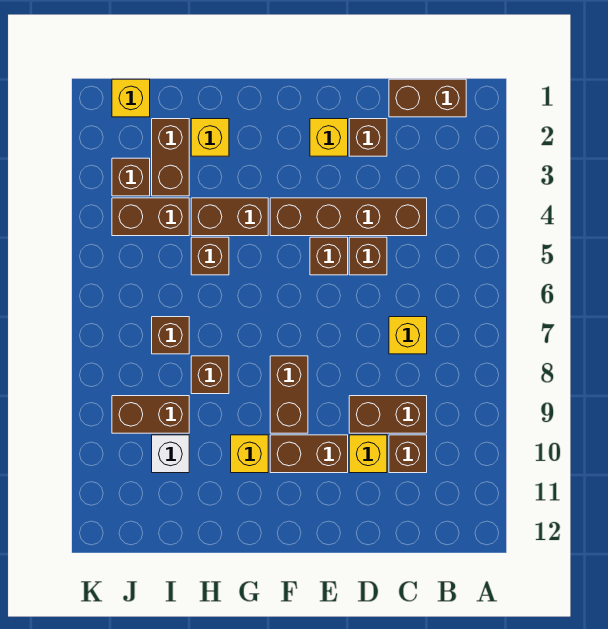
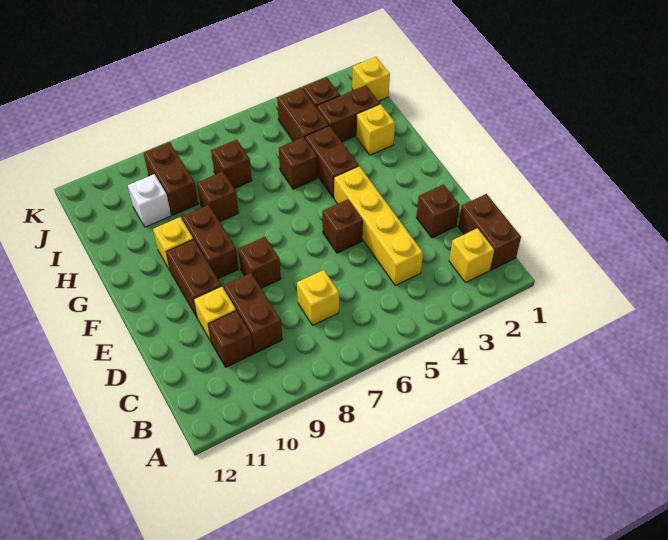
brown brick C4:F4 level 1 -> yellow brick C4:F4 level 1
brown brick D5 level 1 -> brown brick E8 level 1
yellow brick E2 level 1 -> yellow brick B2 level 1
brown brick F8:F9 level 1 -> brown brick F9:G9 level 1

